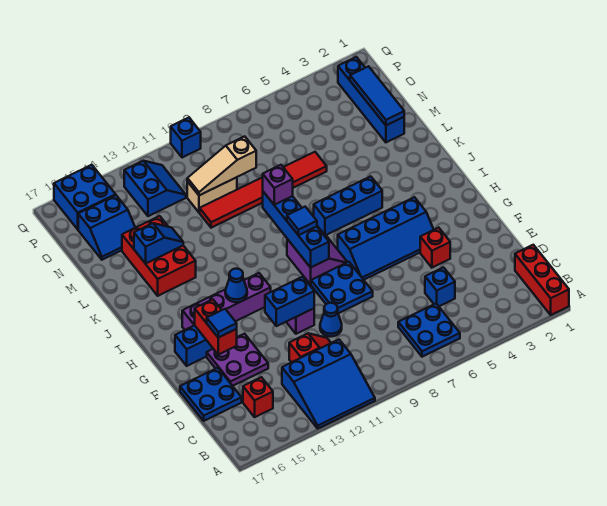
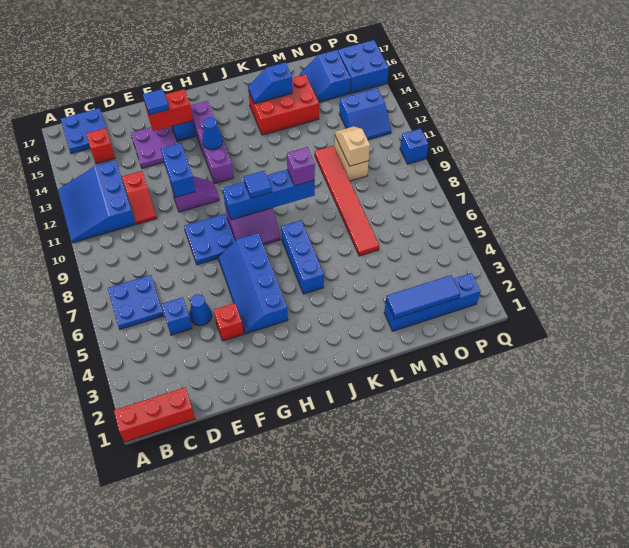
blue plate D16:E17 level 1 -> blue plate B16:C17 level 1
blue cone E10 level 1 -> blue cone E5 level 1
blue slope L14:L15 level 2 top 15 -> blue slope K15:L15 level 2 top L
tan slope N9:N11 level 2 top 9 -> tan slope N10:N11 level 2 top 10

